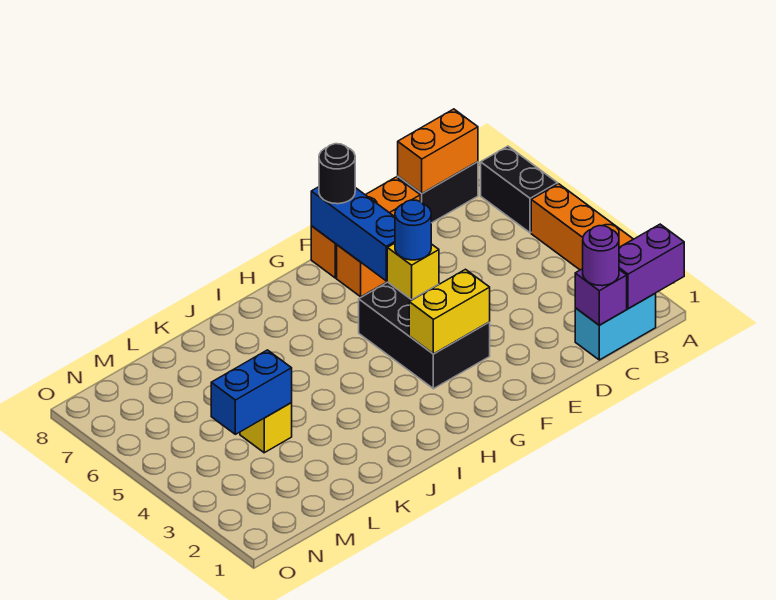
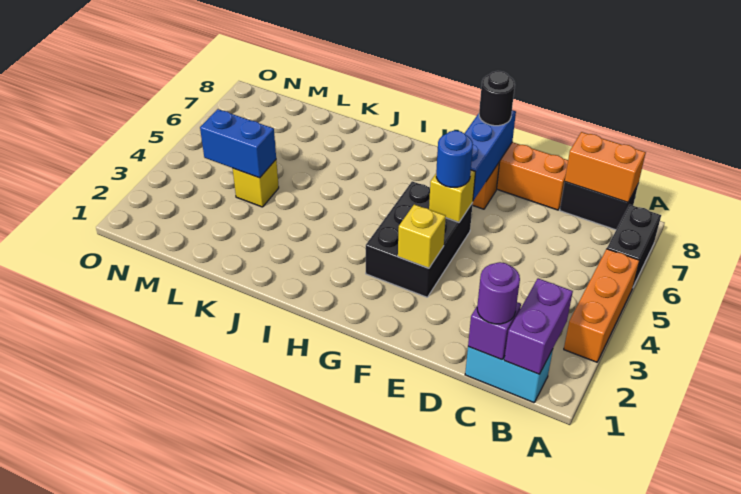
purple brick A1:B1 level 2 -> purple brick B1:B2 level 2
yellow brick F3:G3 level 2 -> yellow brick F3 level 2

